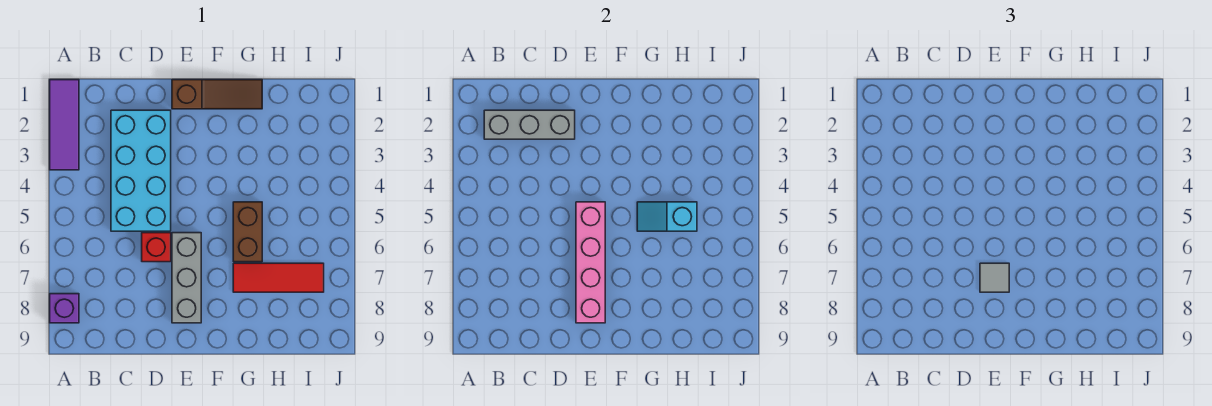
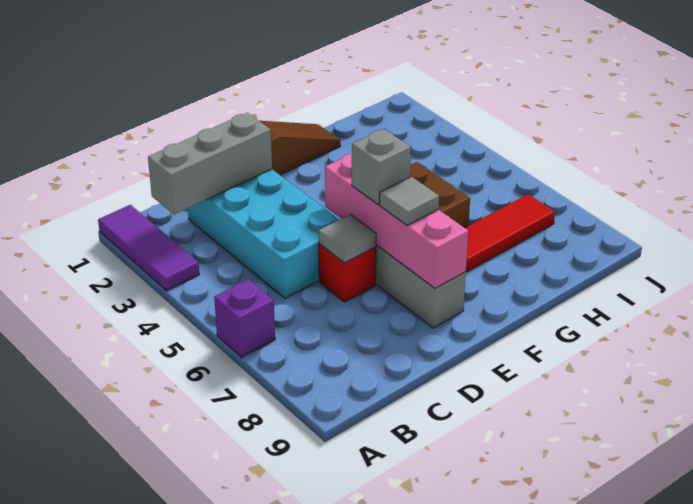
purple brick A8 level 1 -> purple brick A6 level 1
none -> grey tile D6 level 2
none -> grey brick E6 level 3
cyan slope G5:H5 level 2 top H -> none

